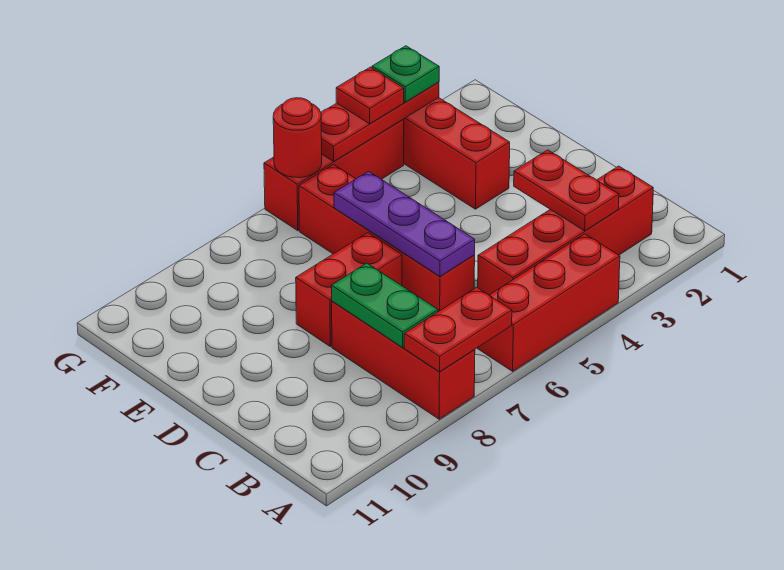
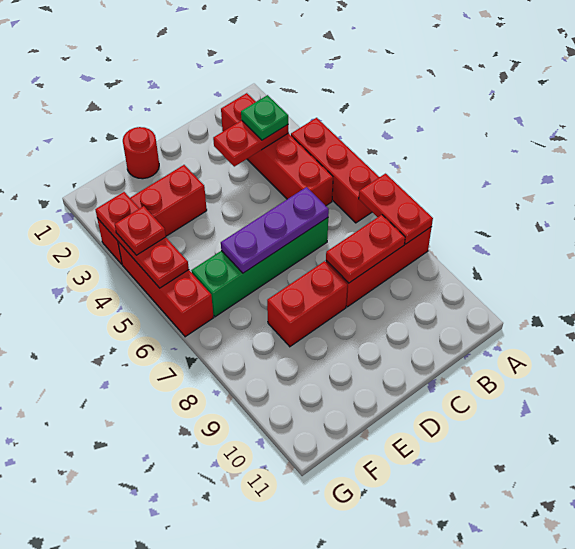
green plate B8:C8 level 2 -> red plate B8:C8 level 2
red brick C6:F6 level 1 -> green brick C6:F6 level 1
red brick D7:D8 level 1 -> red brick D8:E8 level 1
green plate G3 level 3 -> green plate B3 level 3
red round brick G6 level 2 -> red round brick E1 level 1

